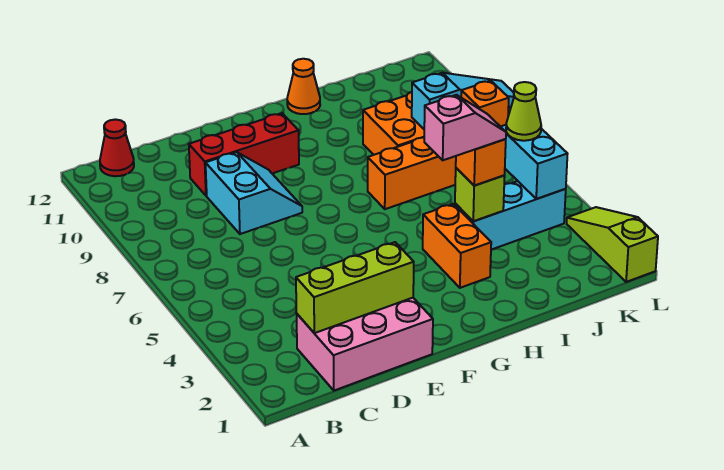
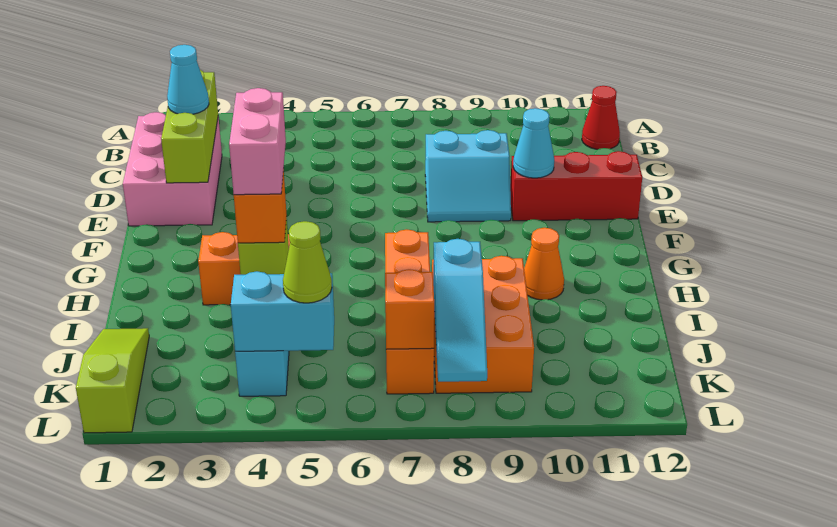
none -> cyan cone D2 level 3
red brick D10:F10 level 1 -> red brick E10:E12 level 1
none -> cyan cone E10 level 2
pink slope H4:I4 level 4 top H -> pink brick H4:I4 level 4
orange cone H12 level 1 -> orange cone H10 level 1
lime slope L1:L3 level 1 top 1 -> lime slope J1:L1 level 1 top L

